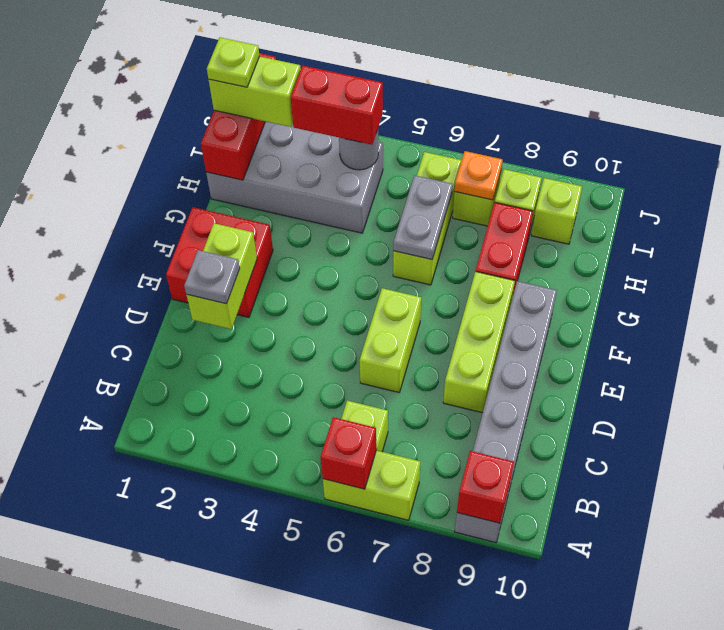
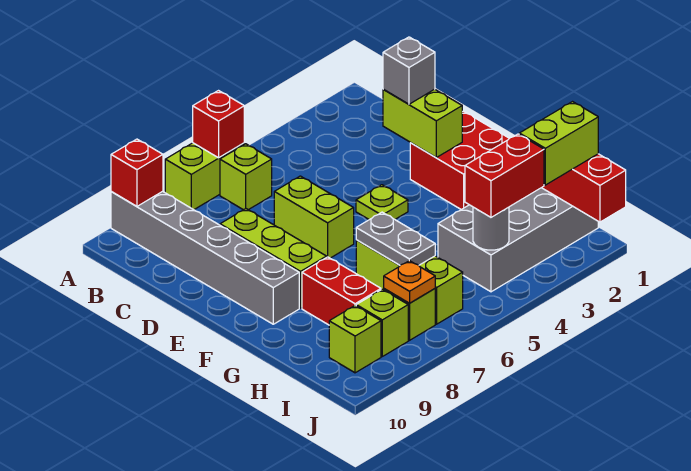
grey plate D2 level 3 -> grey brick D2 level 3
lime plate I1 level 4 -> lime plate E4 level 1

